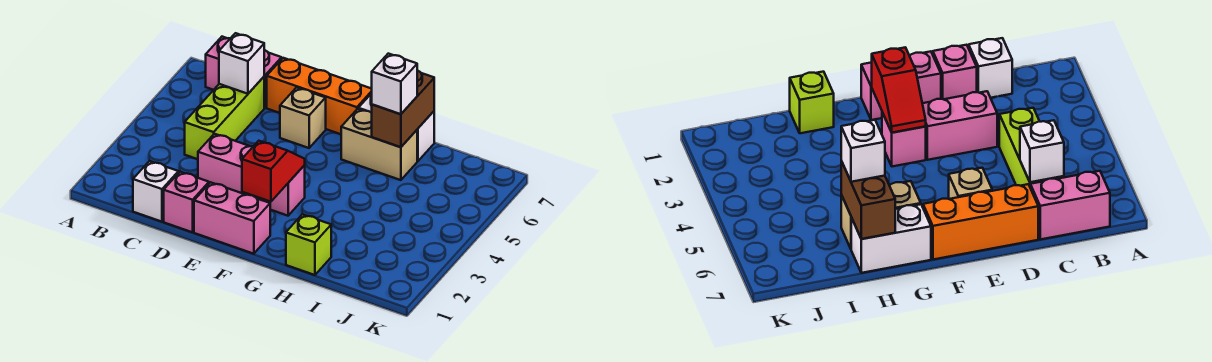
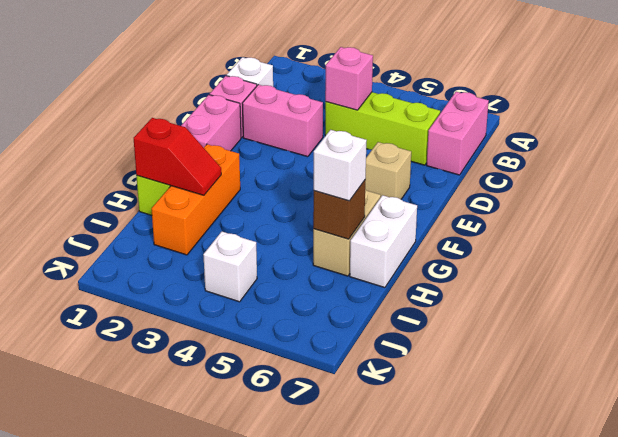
white brick C6 level 2 -> white brick J4 level 1
pink brick D3:E3 level 1 -> pink brick D2:D3 level 1
orange brick D7:F7 level 1 -> orange brick G2:I2 level 1
red slope F2:F3 level 2 top 2 -> red slope H1:H2 level 2 top 1
pink brick F3 level 1 -> pink brick C4 level 2
brown brick H6:H7 level 2 -> brown brick H6 level 2

